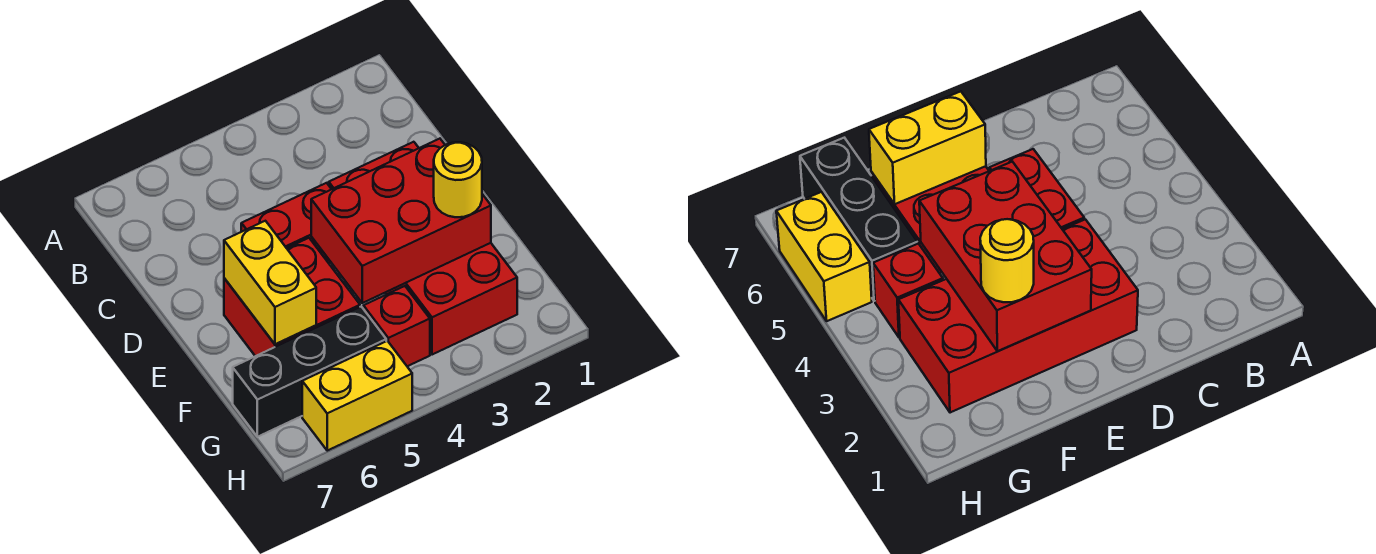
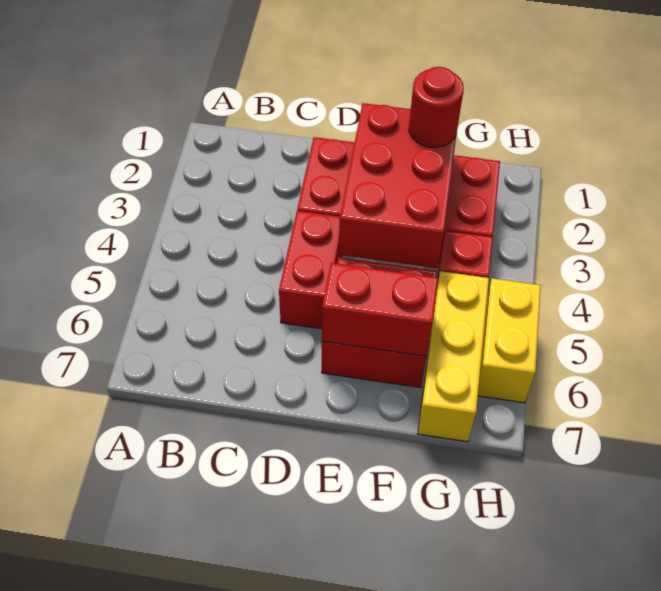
yellow brick E6:F6 level 2 -> red brick E6:F6 level 2
yellow round brick F2 level 3 -> red round brick F2 level 3
black brick G5:G7 level 1 -> yellow brick G5:G7 level 1

